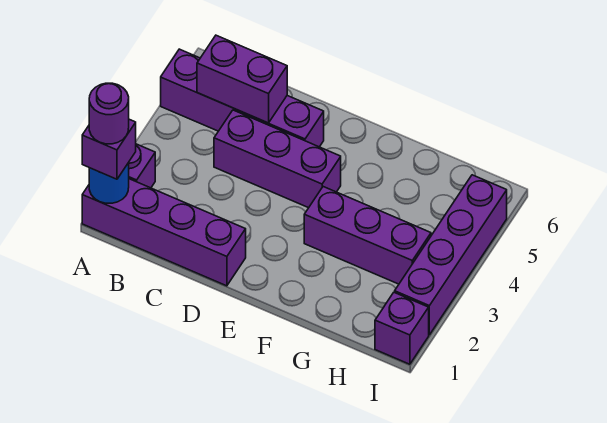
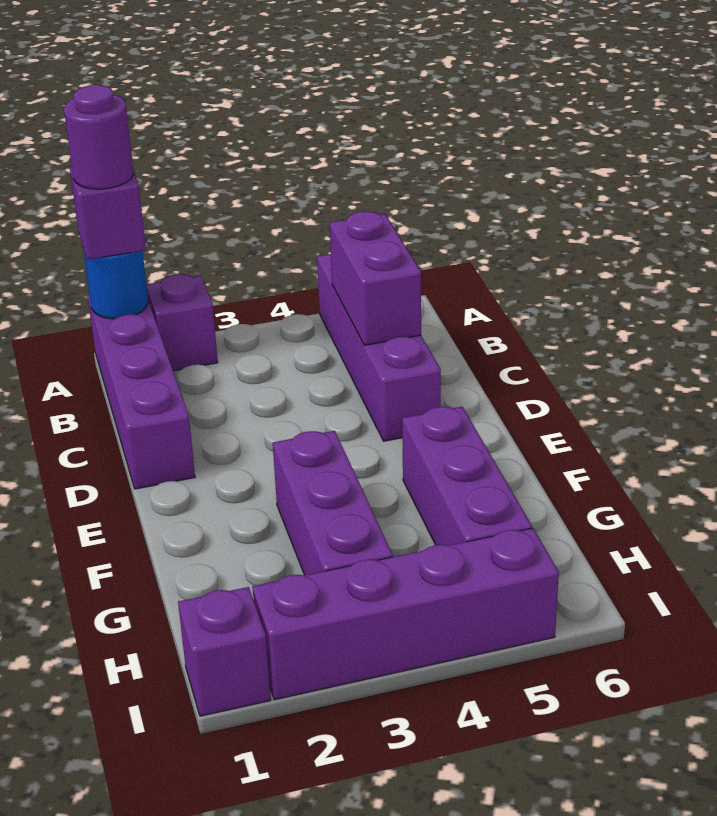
purple brick C4:E4 level 1 -> purple brick F5:H5 level 1

